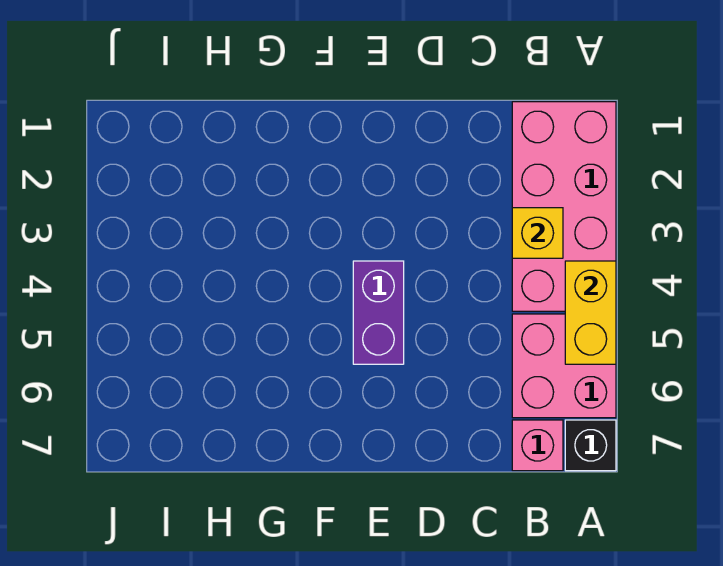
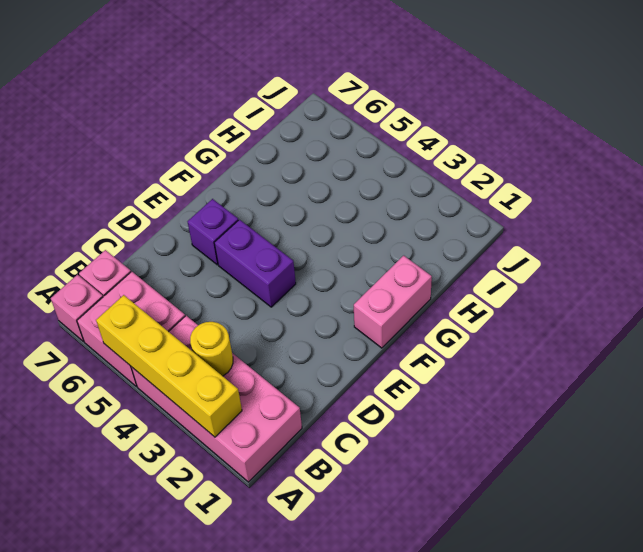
yellow brick A4:A5 level 2 -> yellow brick A2:A5 level 2
black brick A7 level 1 -> pink brick A7 level 1
yellow brick B3 level 2 -> yellow round brick B3 level 2
none -> purple brick E6 level 1
none -> pink brick F1:G1 level 1

